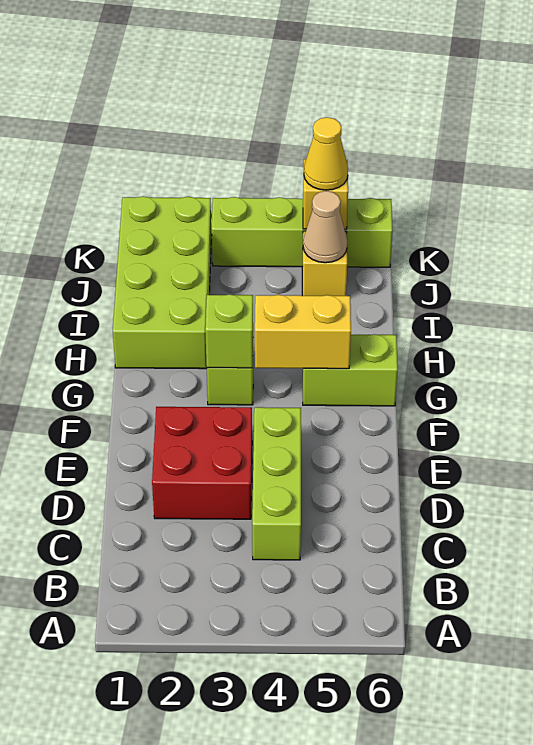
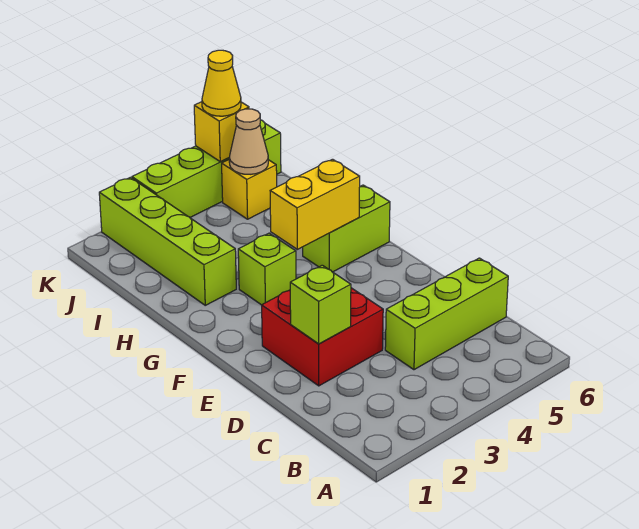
lime brick C4:E4 level 1 -> lime brick C4:C6 level 1
lime brick G3 level 2 -> lime brick D2 level 2
lime brick H1:K2 level 1 -> lime brick H2:K2 level 1

